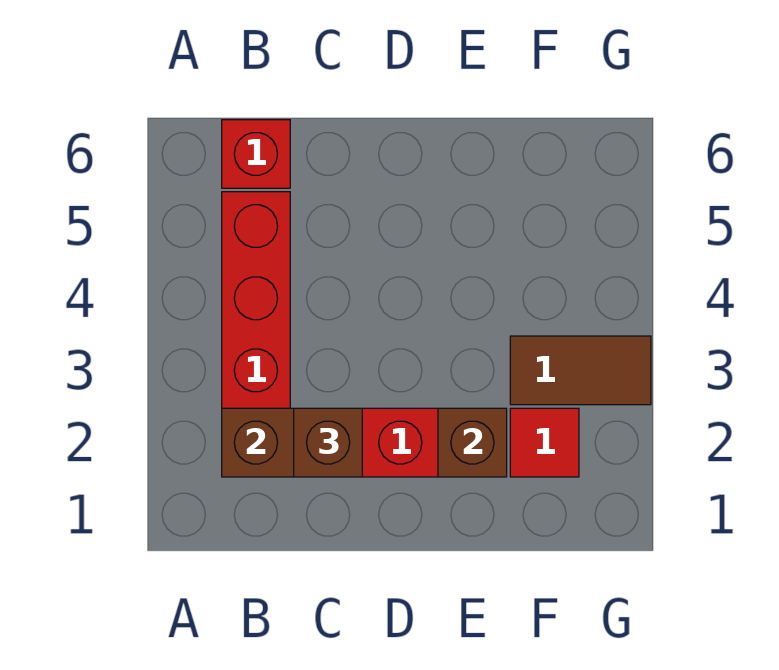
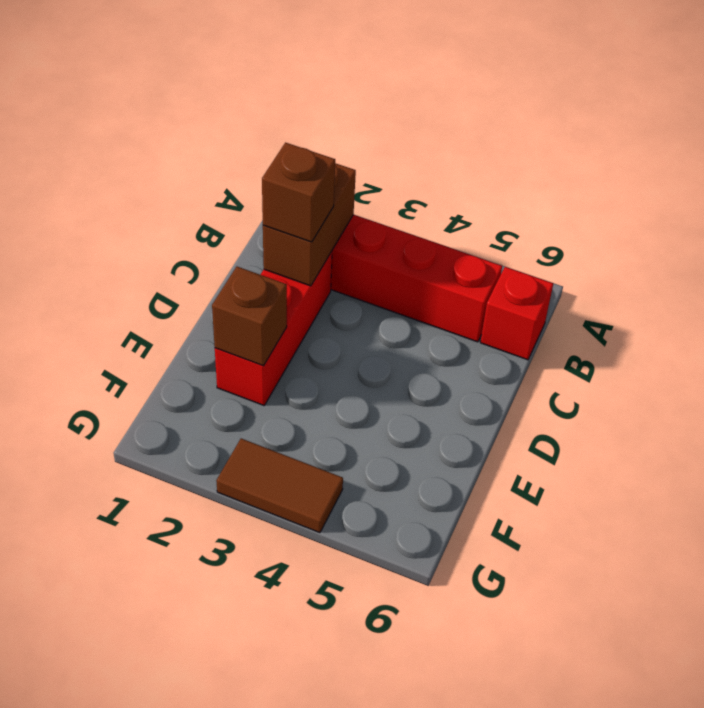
red tile F2 level 1 -> none
brown tile F3:G3 level 1 -> brown tile G3:G4 level 1

